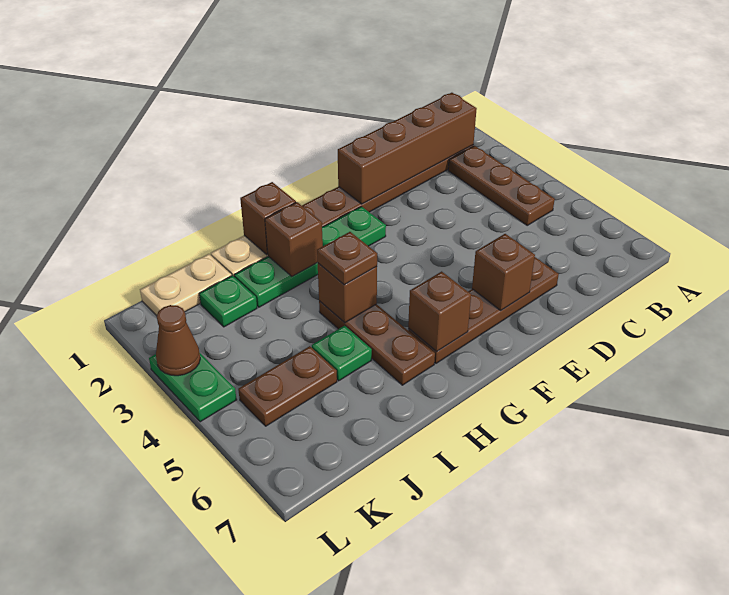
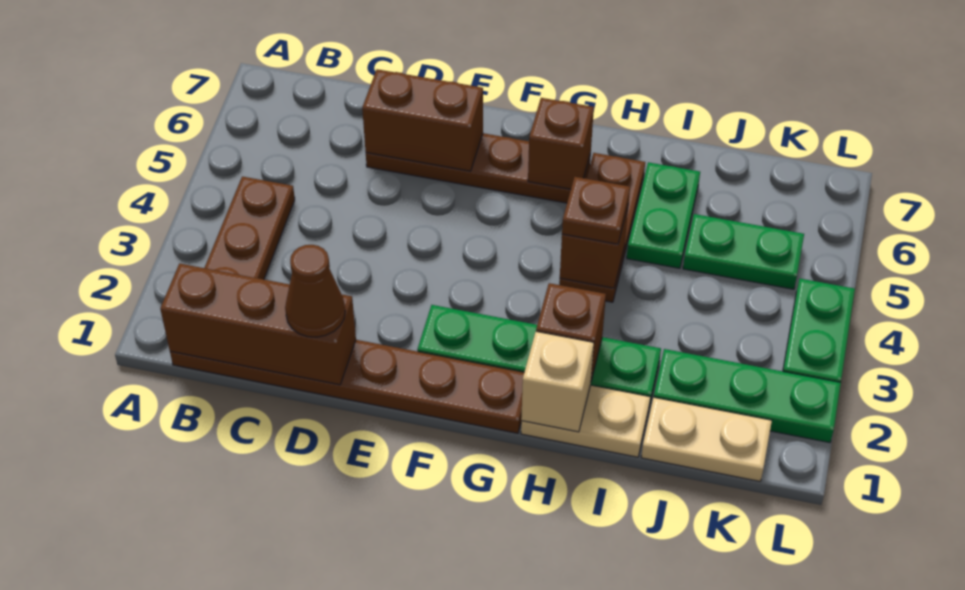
brown brick B1:E1 level 2 -> brown brick B1:D1 level 2
brown brick E6 level 2 -> brown brick D6:E6 level 2
brown brick H1 level 2 -> tan brick H1 level 2
green plate I5 level 1 -> green plate I5:I6 level 1
green plate J2 level 1 -> green plate J2:L2 level 1
brown plate J5:K5 level 1 -> green plate J5:K5 level 1
brown cone L3 level 2 -> brown cone D1 level 3

